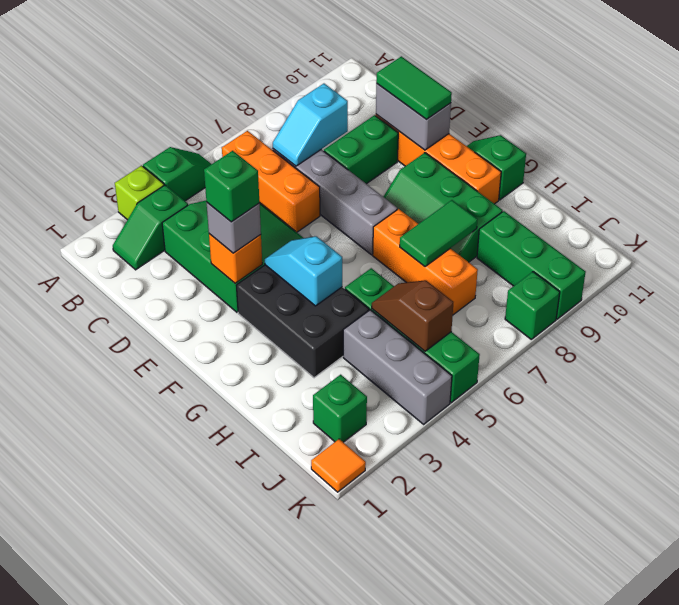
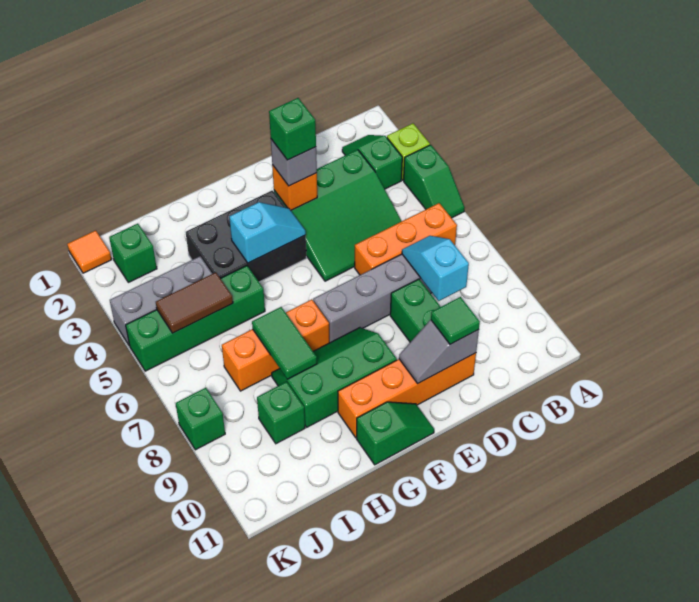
grey brick D10:E10 level 2 -> grey slope D10:E10 level 2 top D
green tile D10:E10 level 3 -> green tile D10 level 3
brown slope I5:J5 level 2 top J -> brown tile I5:J5 level 2
green brick I9:K9 level 1 -> green brick I9 level 1

